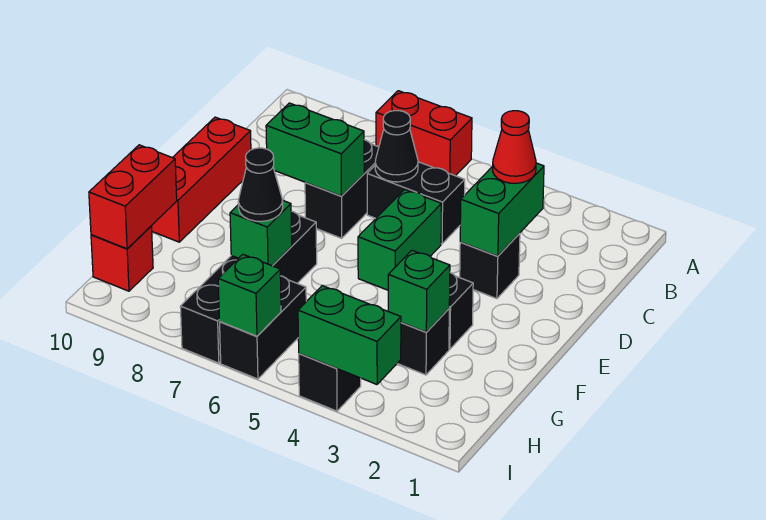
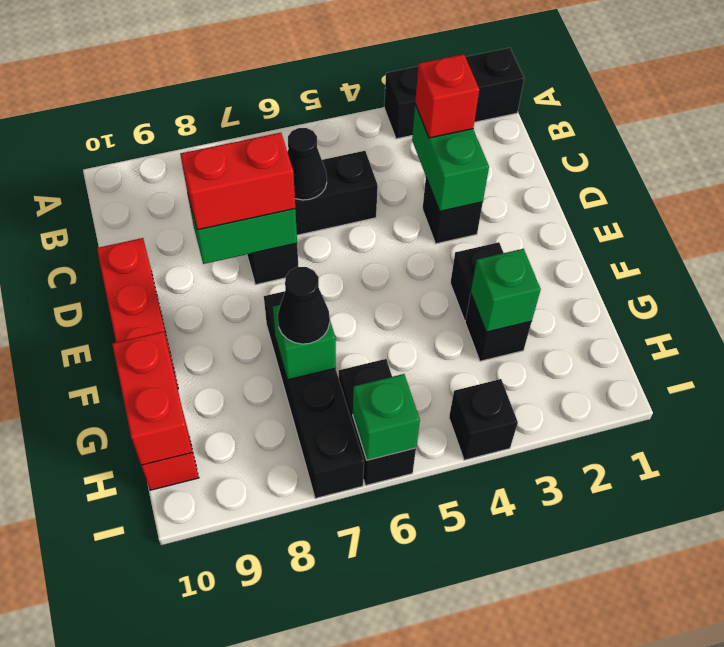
none -> black brick A1:A3 level 1
red brick A6:A7 level 1 -> red brick D7:D8 level 3
red cone C3 level 3 -> red brick C3 level 3
green brick D5:E5 level 1 -> none
green brick I3:I4 level 2 -> none

